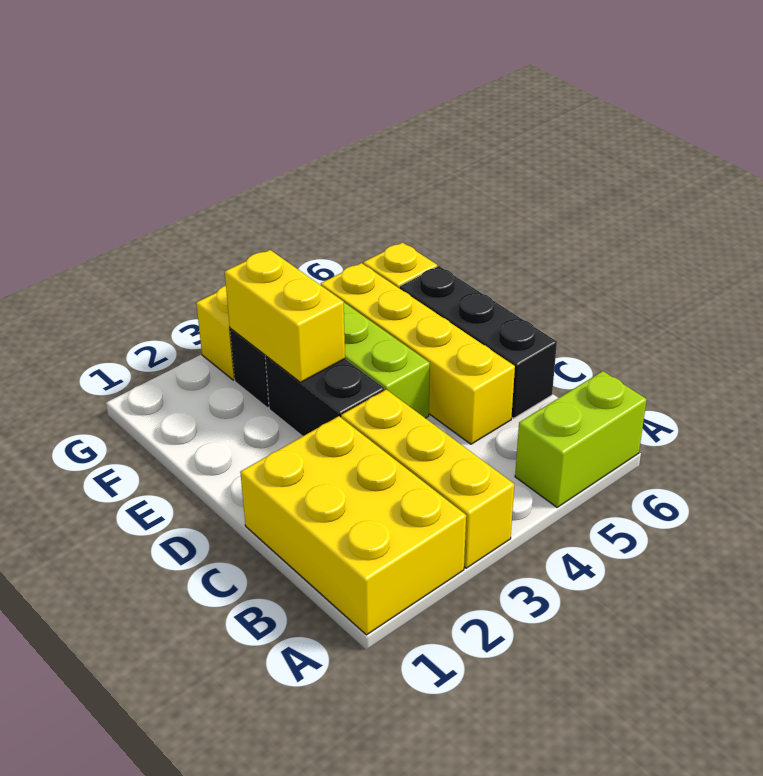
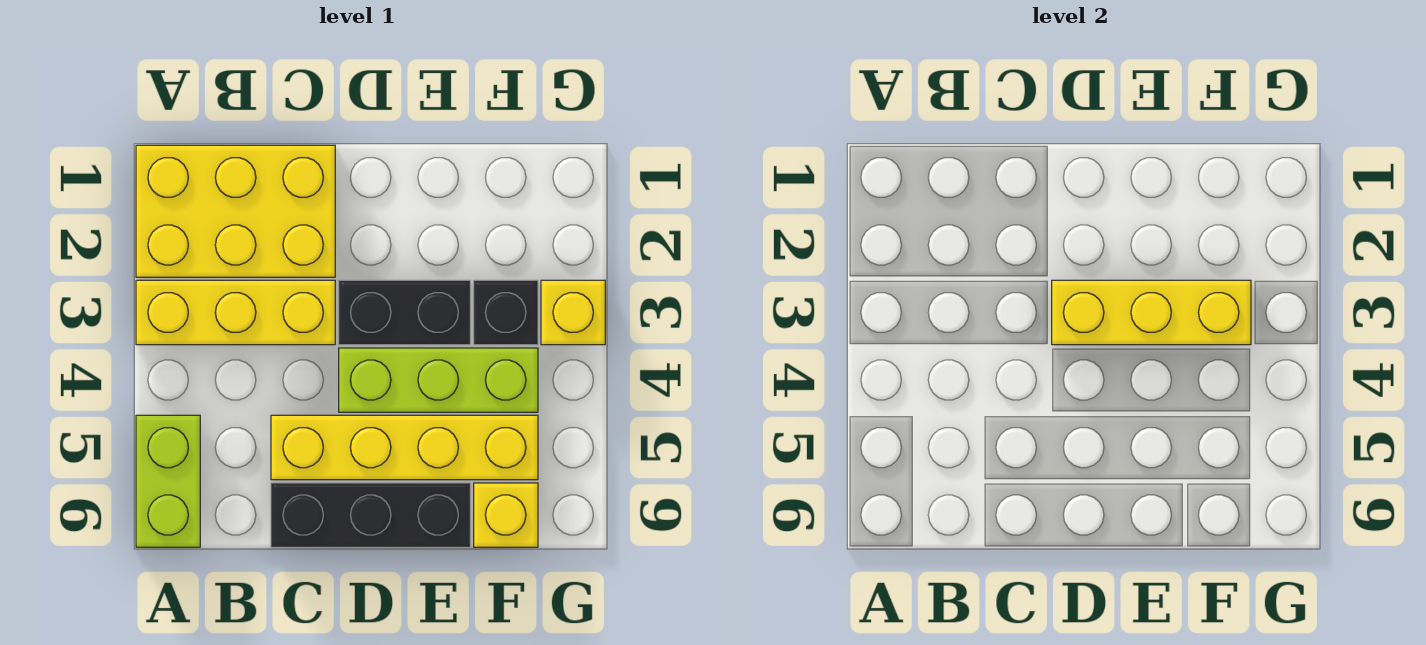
yellow brick E3:F3 level 2 -> yellow brick D3:F3 level 2

